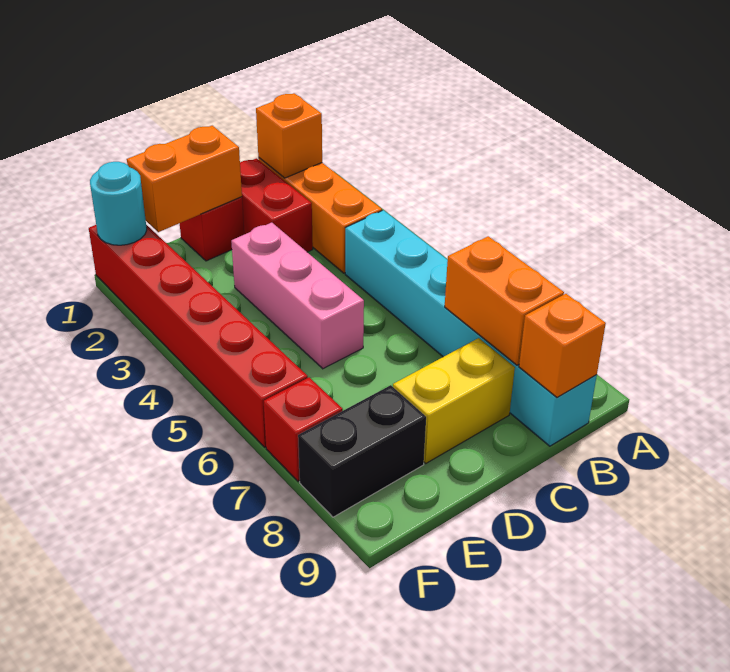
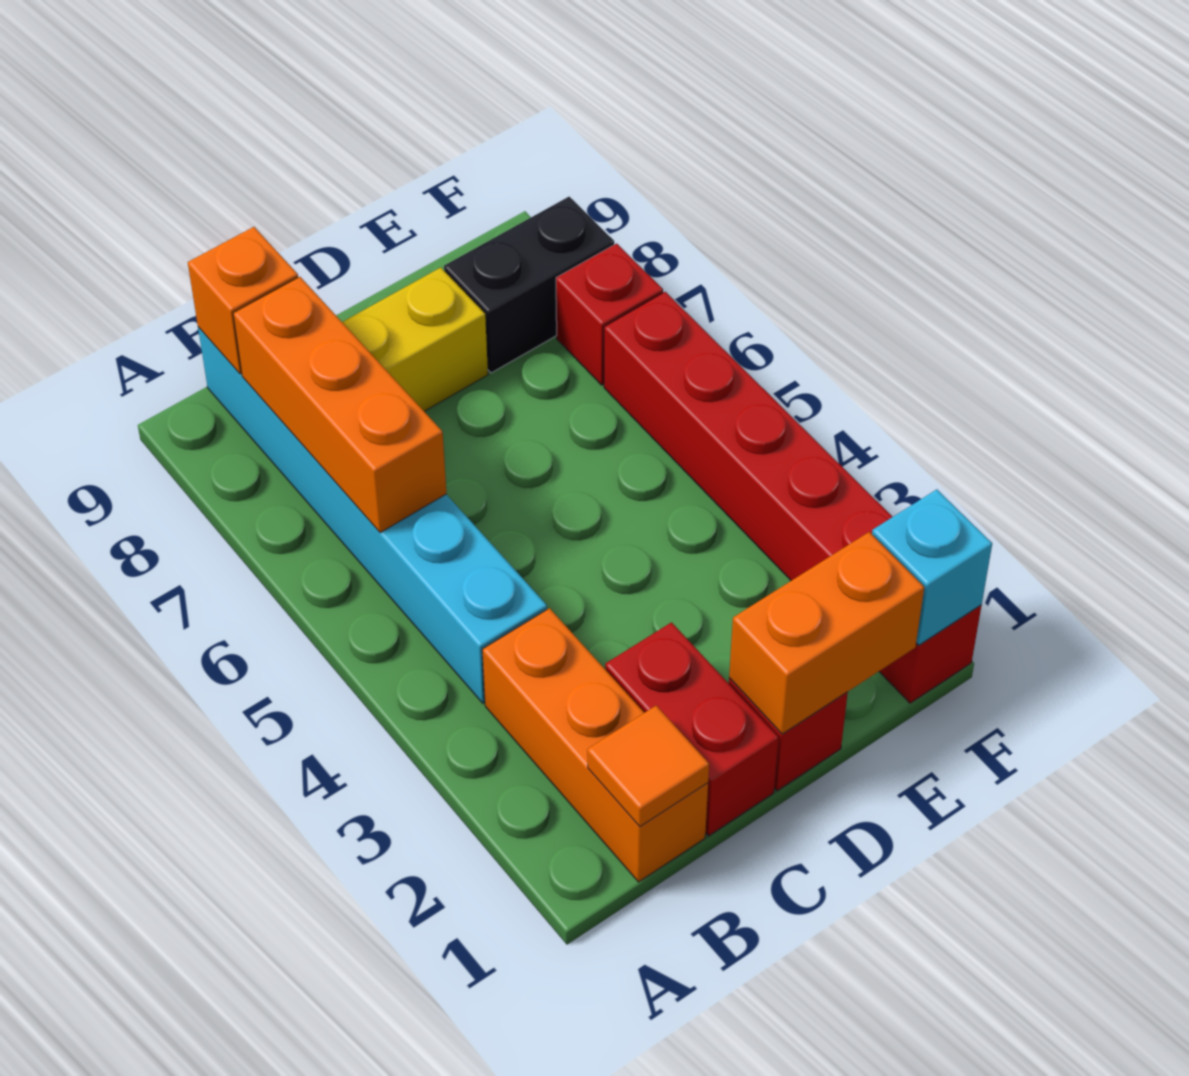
orange brick B1 level 2 -> orange tile B1 level 2
orange brick B7:B8 level 2 -> orange brick B6:B8 level 2
pink brick D3:D5 level 1 -> none
cyan round brick F1 level 2 -> cyan brick F1 level 2

